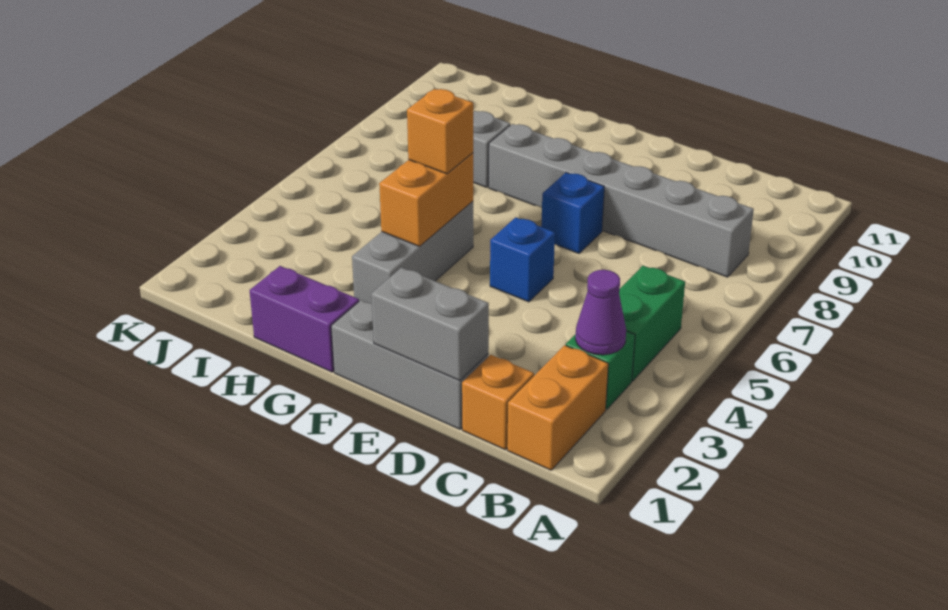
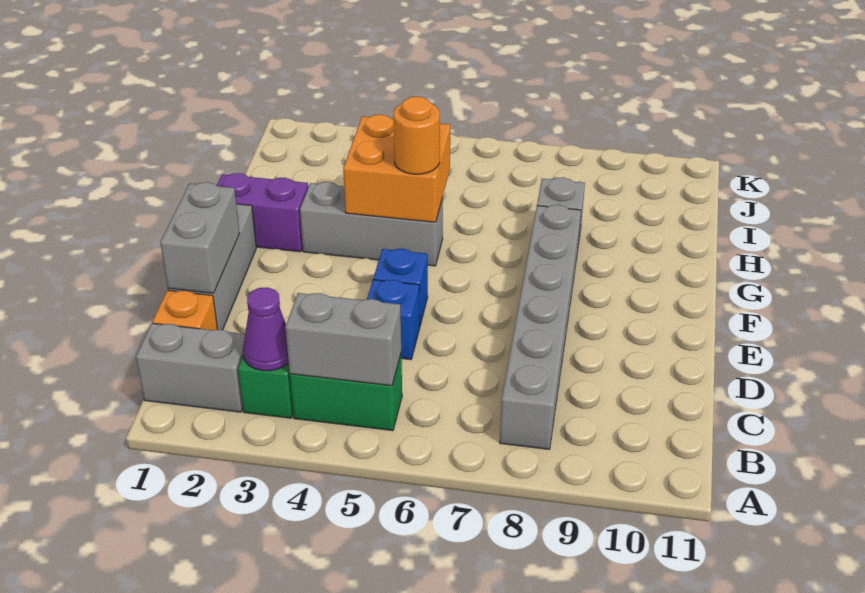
orange brick B1:B2 level 1 -> grey brick B1:B2 level 1
none -> grey brick B4:B5 level 2
blue brick E7 level 1 -> blue brick D5 level 1
purple brick G1:H1 level 1 -> purple brick G1:G2 level 1
orange brick G4:G5 level 2 -> orange brick G4:H5 level 2
orange brick G5 level 3 -> orange round brick G5 level 3

